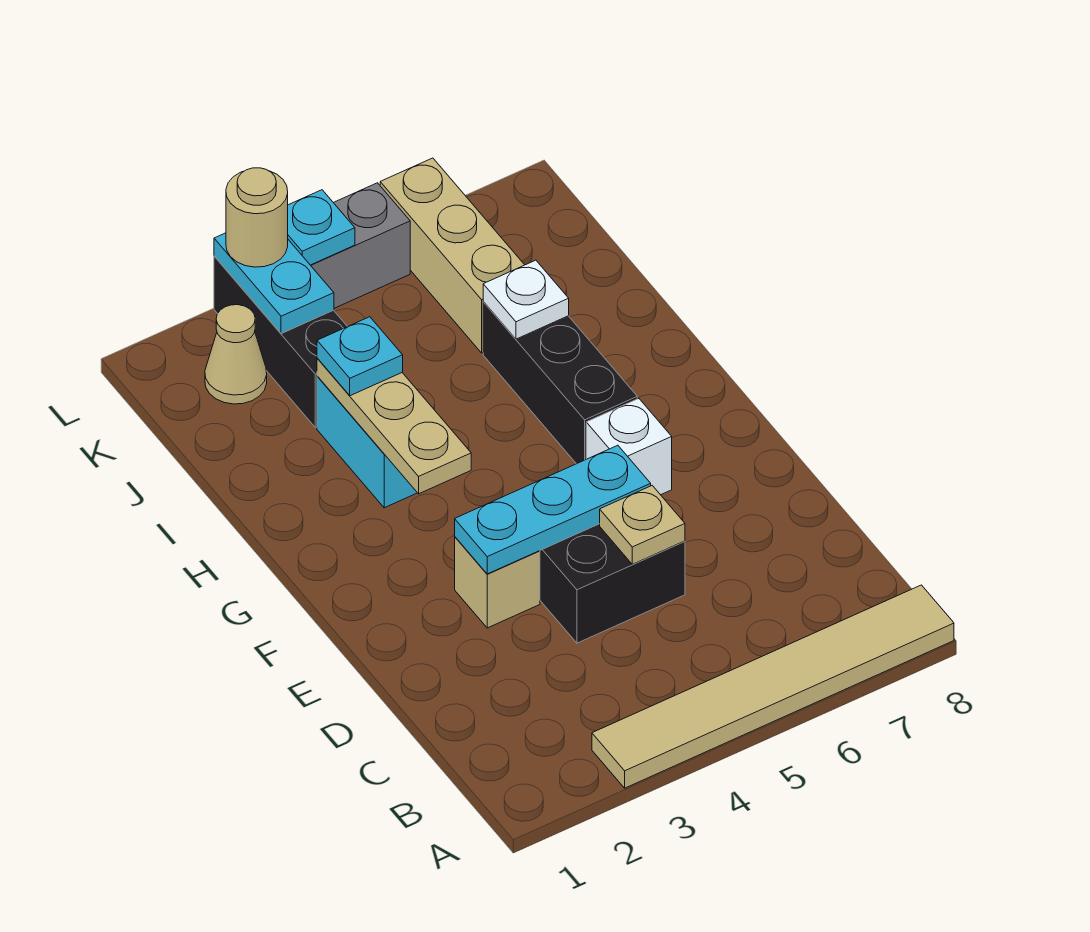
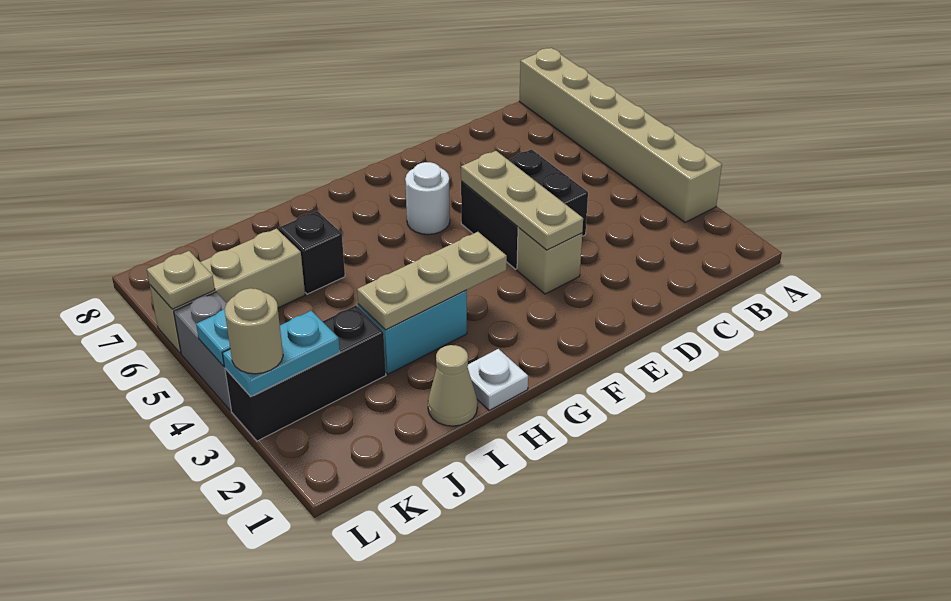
tan tile A3:A8 level 1 -> tan brick A3:A8 level 1
tan plate D5 level 2 -> tan plate L6 level 2
cyan plate E3:E5 level 2 -> tan plate E3:E5 level 2
white brick F6 level 1 -> white round brick F6 level 1
black brick G6:I6 level 1 -> black brick I6 level 1
cyan plate I3 level 3 -> none
white plate I6 level 2 -> white plate H1 level 1
tan cone K2 level 1 -> tan cone I1 level 1

